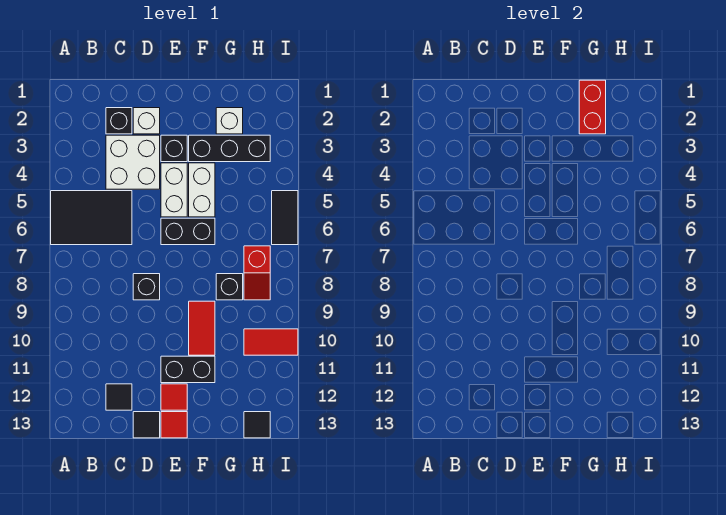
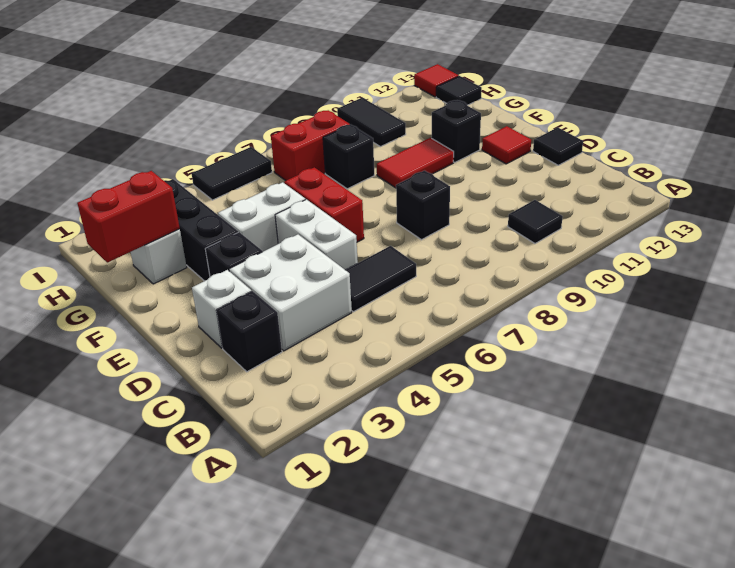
black tile A5:C6 level 1 -> black tile C5:C6 level 1
black tile C12 level 1 -> black tile B10 level 1
white brick E4:E5 level 1 -> white brick D5:E5 level 1
black brick E6:F6 level 1 -> red brick E6:F6 level 1
black brick E11:F11 level 1 -> black brick F11 level 1
red tile E13 level 1 -> red tile I13 level 1
red slope H7:H8 level 1 top 7 -> red brick H7:H8 level 1
red tile H10:I10 level 1 -> black tile H10:I10 level 1

